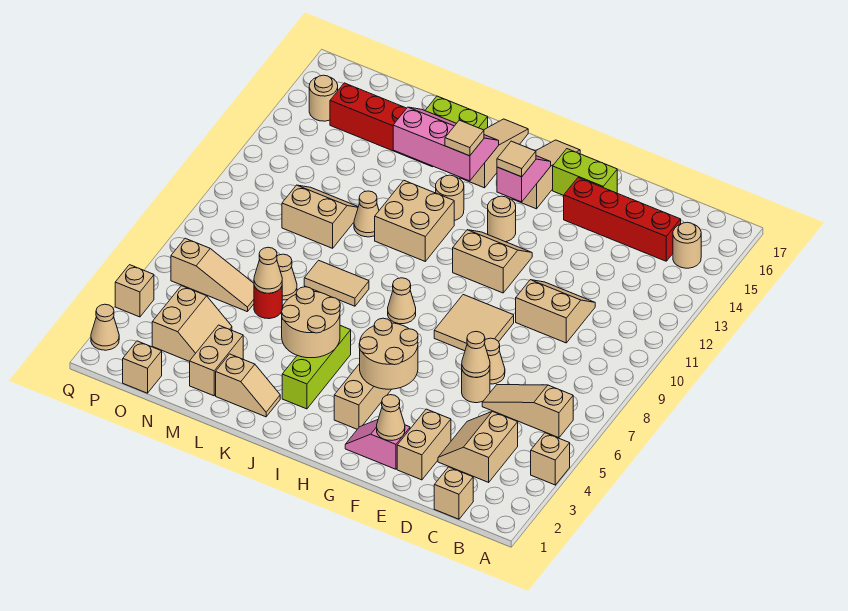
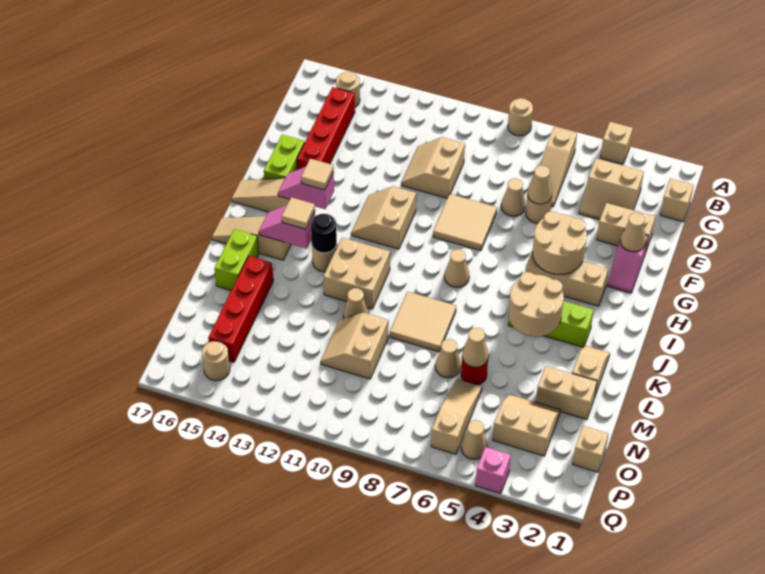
tan round brick H13 level 1 -> tan round brick A8 level 1
none -> black round brick J13 level 2
pink slope J14:L15 level 2 top 14 -> pink slope J14:J15 level 2 top 14
tan tile K8:L8 level 1 -> tan tile K8:L9 level 1
tan cone Q2 level 1 -> tan cone P5 level 1
tan brick Q4 level 1 -> pink brick Q4 level 1

